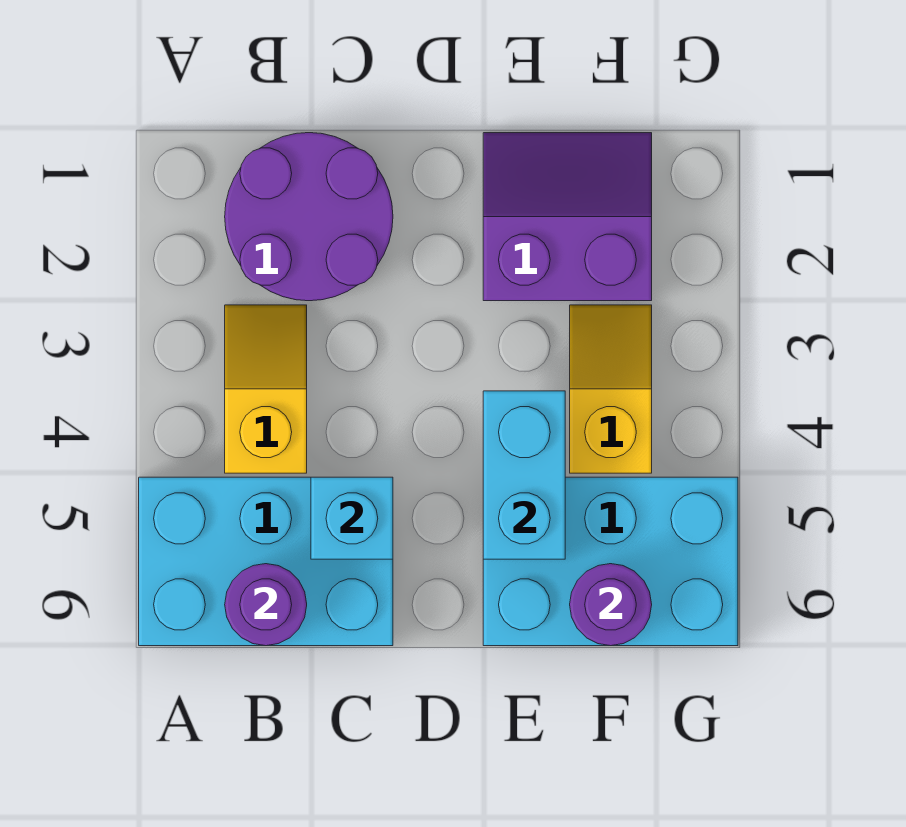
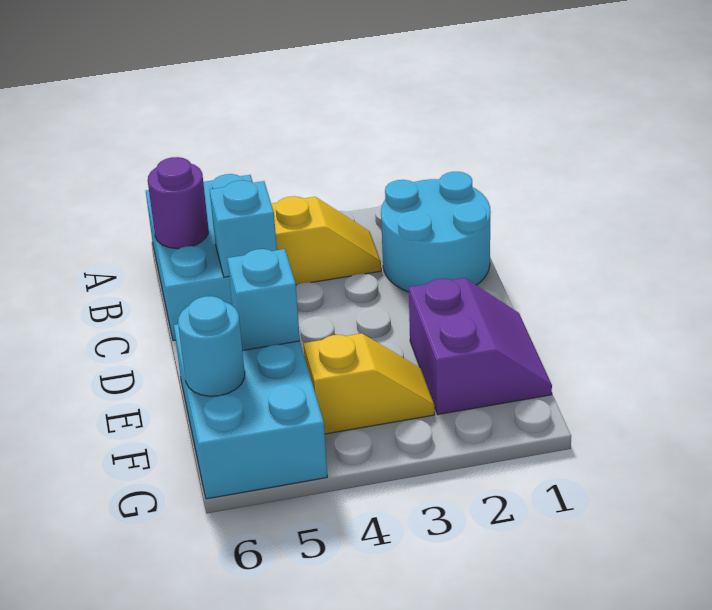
purple round brick B1:C2 level 1 -> cyan round brick B1:C2 level 1
cyan brick E4:E5 level 2 -> cyan brick E5 level 2
purple round brick F6 level 2 -> cyan round brick F6 level 2

